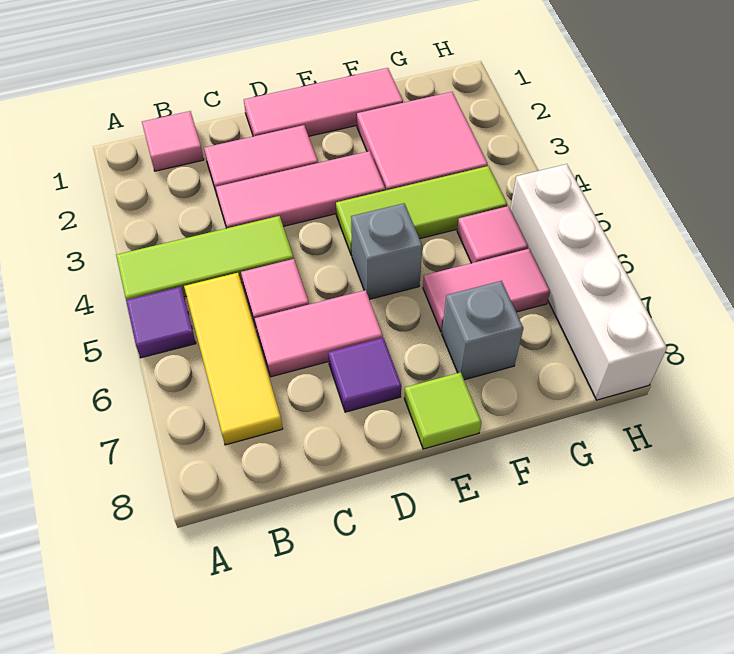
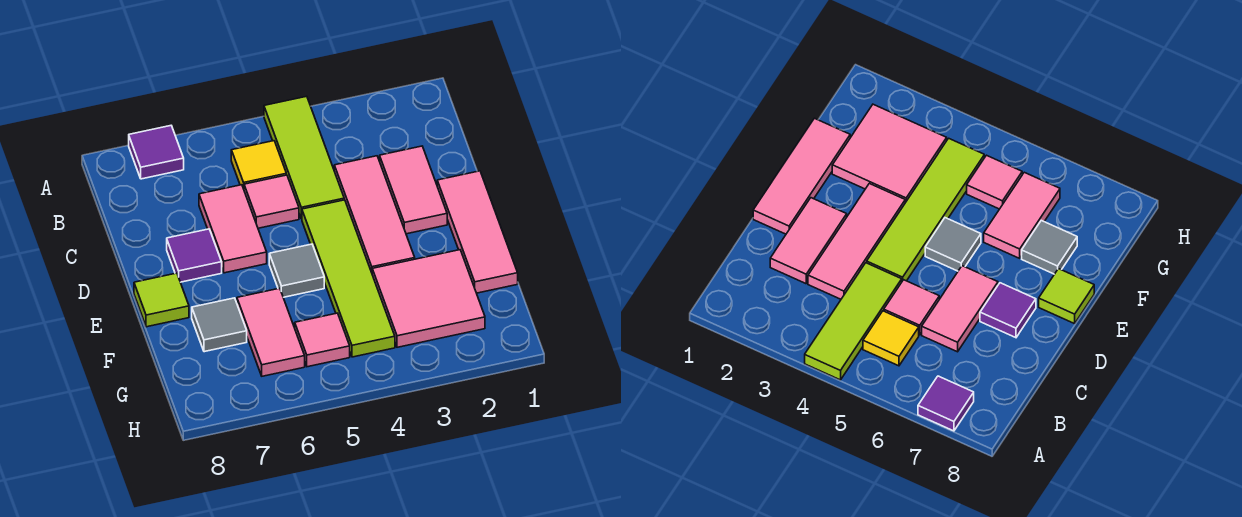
purple tile A5 level 1 -> purple tile A7 level 1
pink tile B1 level 1 -> none
yellow tile B5:B7 level 1 -> yellow tile B5 level 1
lime tile E4:G4 level 1 -> lime tile D4:G4 level 1
grey brick E5 level 1 -> grey tile E5 level 1
grey brick F7 level 1 -> grey tile F7 level 1
white brick H5:H8 level 1 -> none

